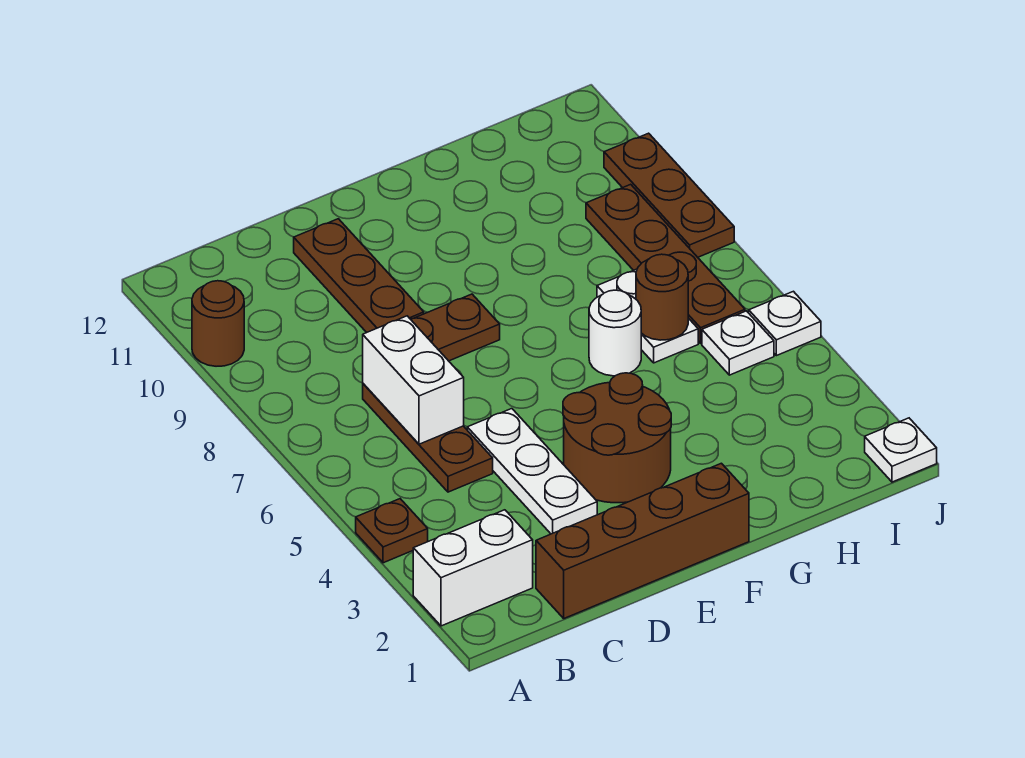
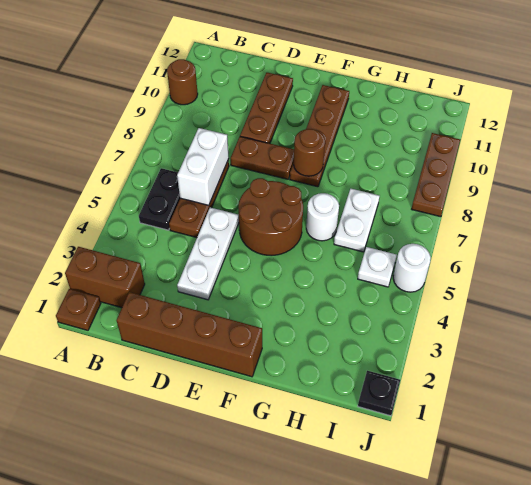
white brick A2:B2 level 1 -> brown brick A2:B2 level 1
brown plate A4 level 1 -> brown plate A1 level 1
none -> black plate B5:B6 level 1
brown round brick E3:F4 level 1 -> brown round brick E5:F6 level 1
brown round brick H6 level 2 -> brown round brick F8 level 2
brown plate I6:I9 level 1 -> brown plate F8:F11 level 1
white plate J1 level 1 -> black plate J1 level 1
white plate J5 level 1 -> white round brick J5 level 1

